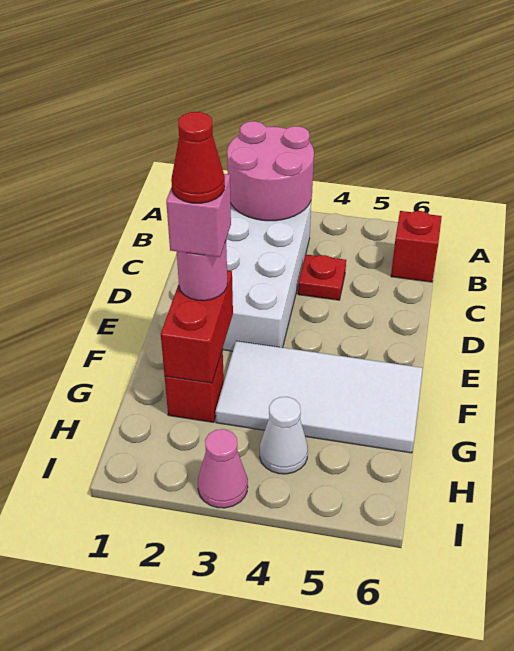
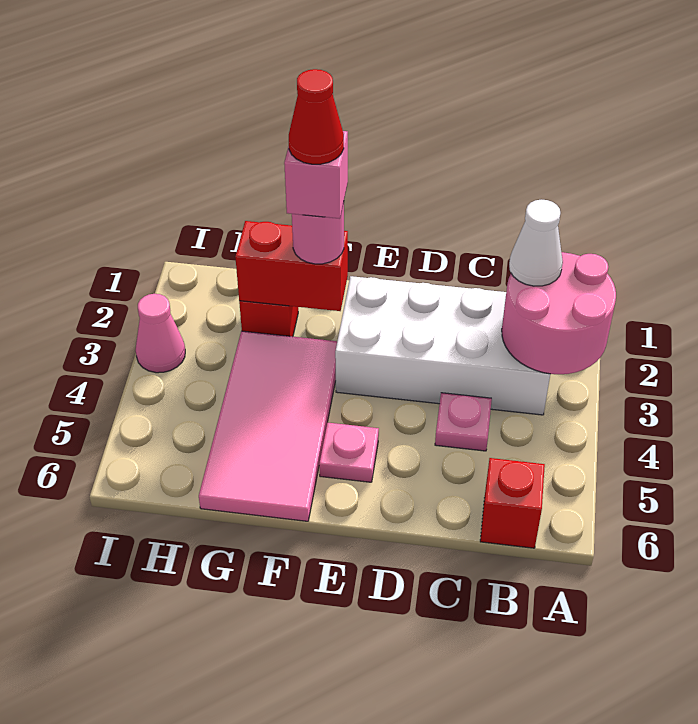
red plate C4 level 1 -> pink plate C4 level 1
none -> pink plate E5 level 1
white tile F3:G6 level 1 -> pink tile F3:G6 level 1
white cone H4 level 1 -> white cone B2 level 3

